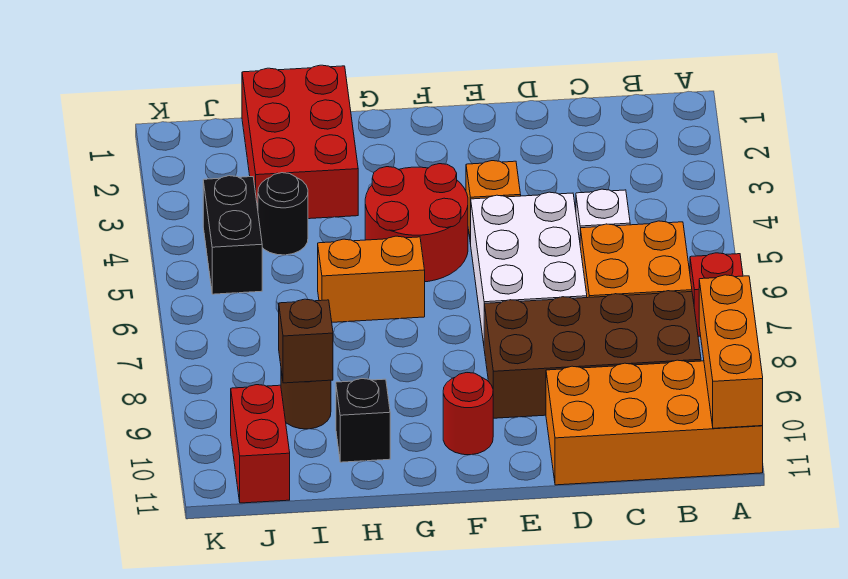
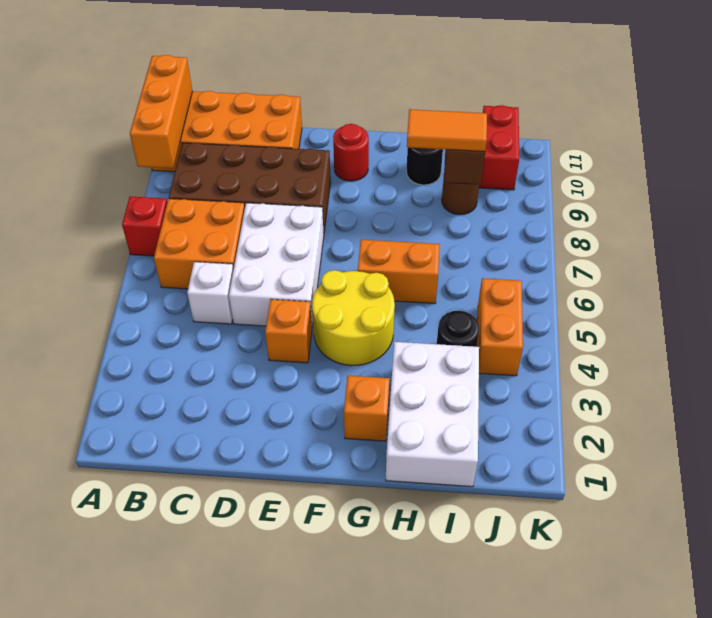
red round brick F4:G5 level 1 -> yellow round brick F4:G5 level 1
none -> orange brick G2 level 1
red brick H1:I3 level 1 -> white brick H1:I3 level 1
none -> orange tile H9:I9 level 3
black brick H10 level 1 -> black round brick H10 level 1
black brick J4:J5 level 1 -> orange brick J4:J5 level 1

